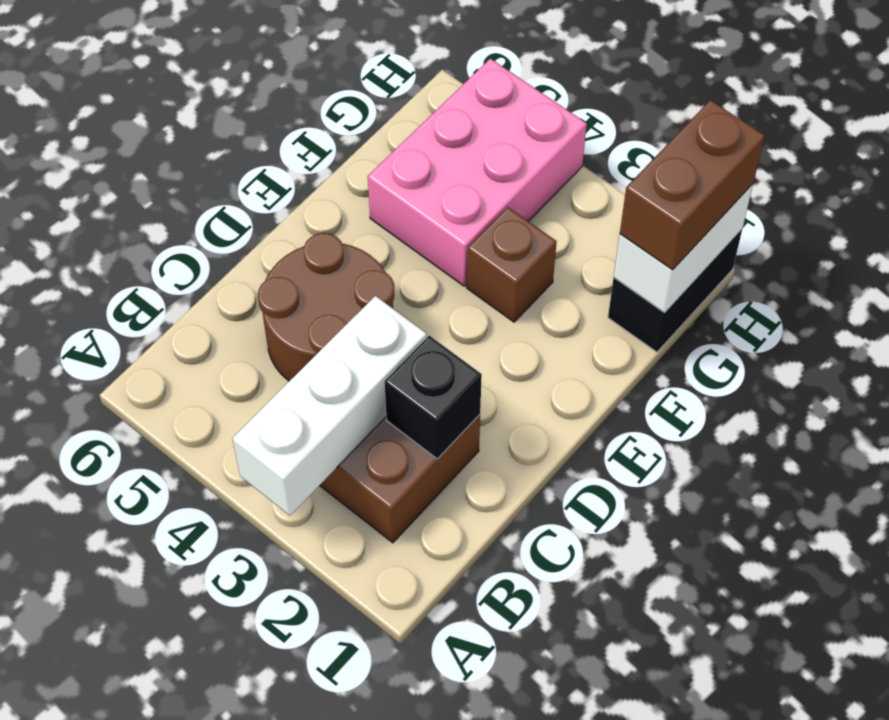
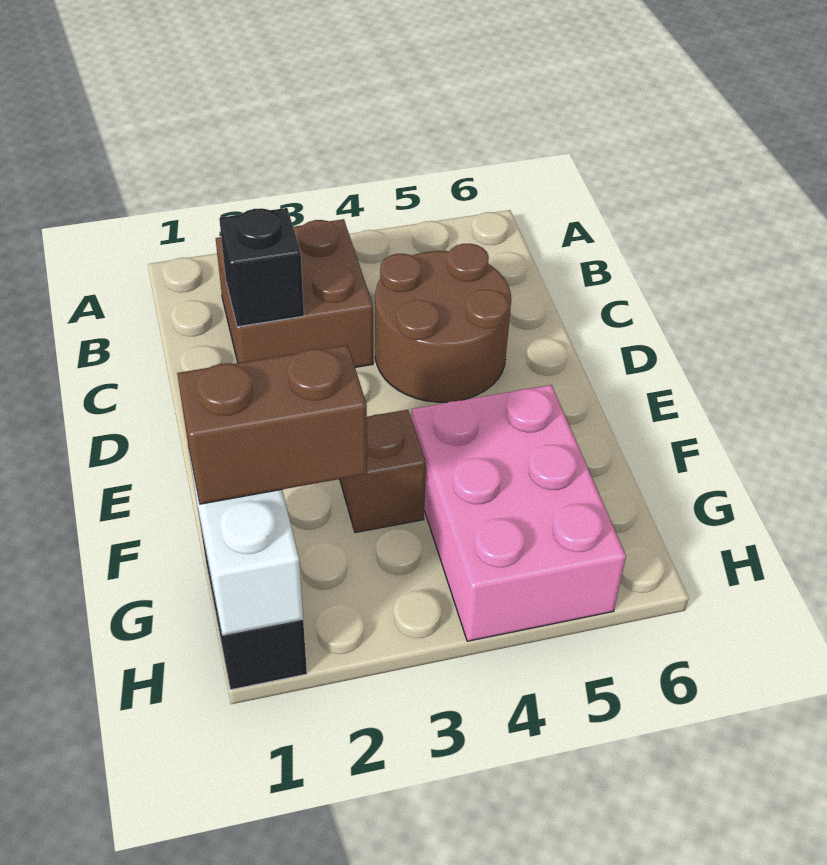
white brick A3:C3 level 2 -> none
brown brick G1:H1 level 3 -> brown brick G1:G2 level 3

